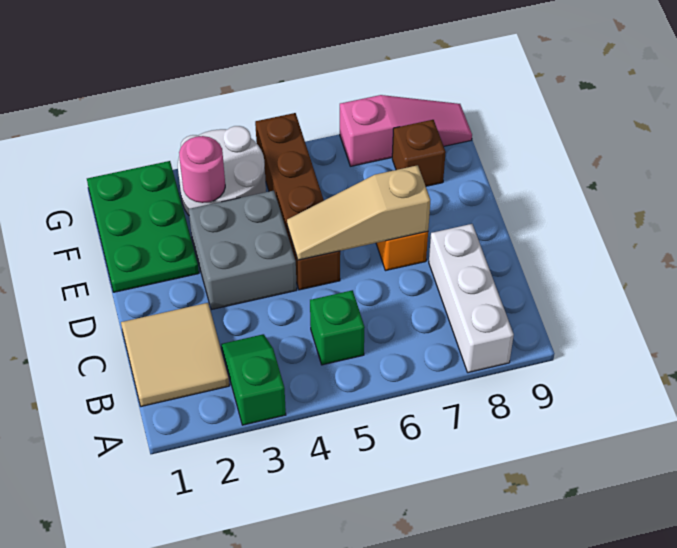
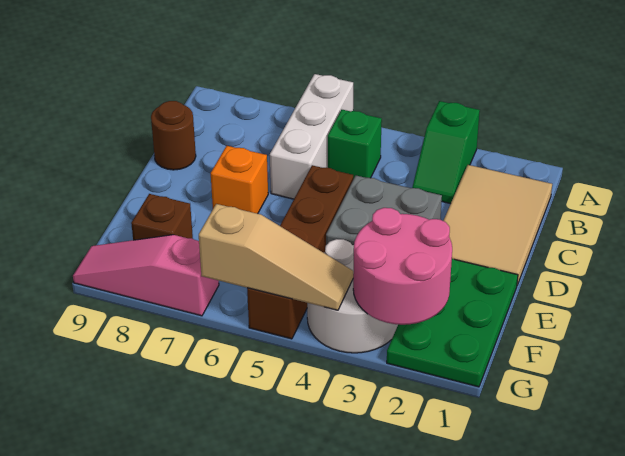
white brick A8:C8 level 1 -> white brick A6:C6 level 1
tan tile B1:C2 level 1 -> tan tile B1:D2 level 1
none -> brown round brick C9 level 1
tan slope D5:D7 level 2 top 7 -> tan slope G4:G6 level 2 top 6
pink round brick F3 level 2 -> pink round brick F2:G3 level 2

